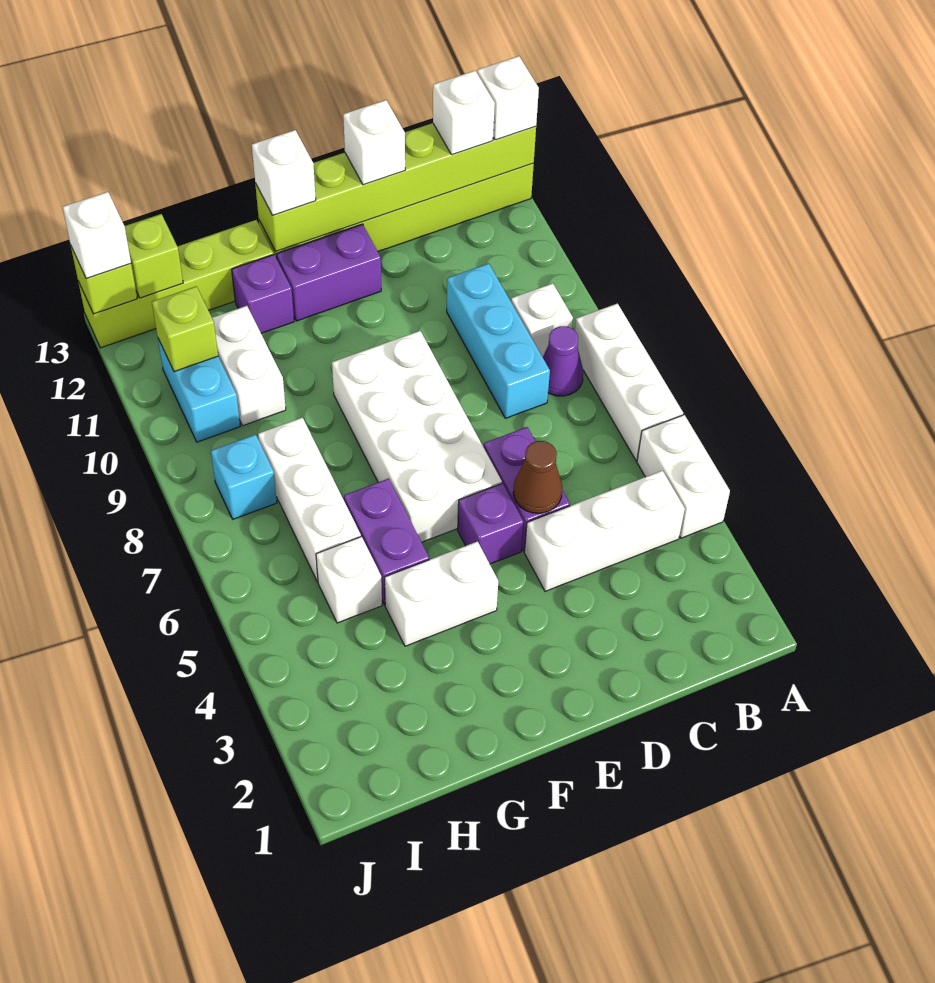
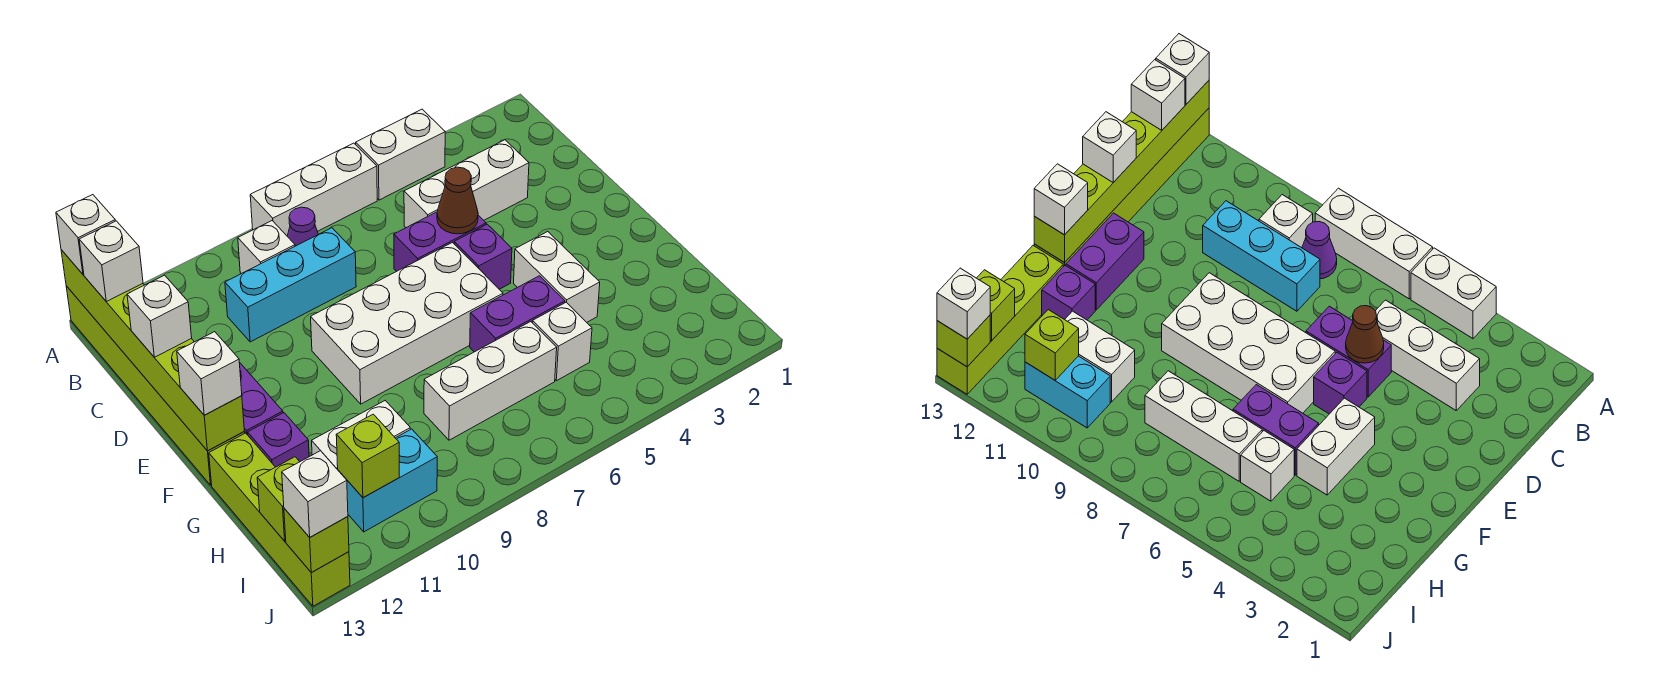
white brick B4:D4 level 1 -> white brick C3:C5 level 1
cyan brick I8 level 1 -> none

